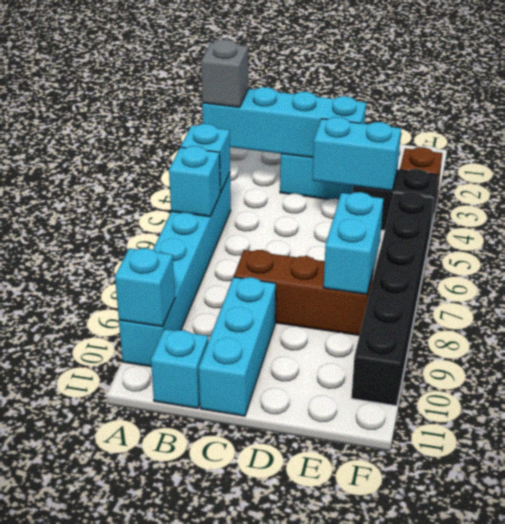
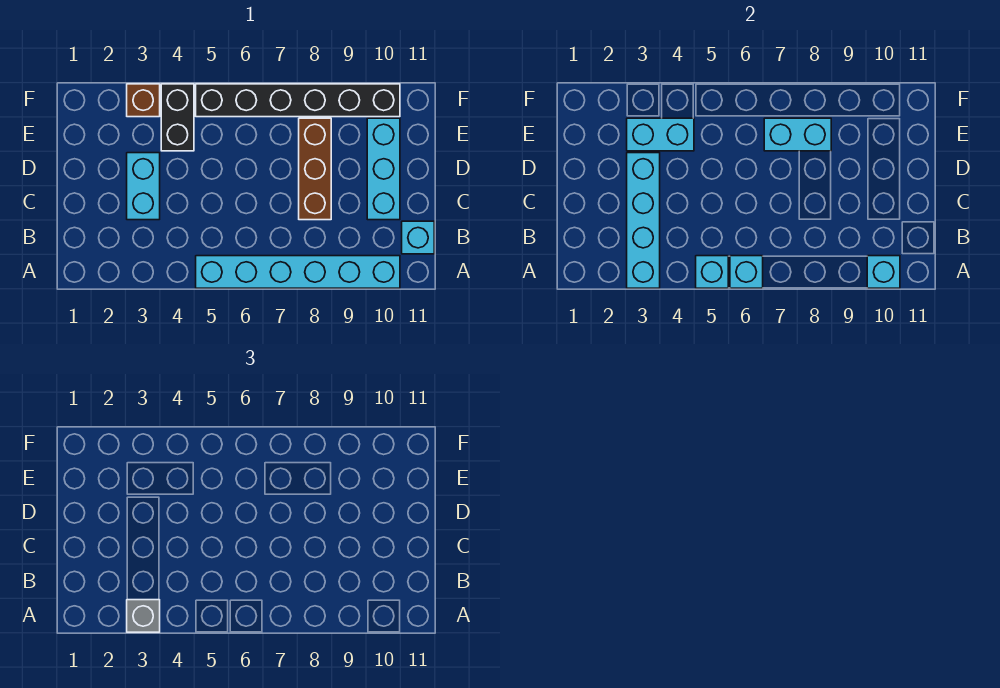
cyan brick C9:C11 level 1 -> cyan brick C10:E10 level 1
cyan brick D4:E4 level 2 -> cyan brick E3:E4 level 2

